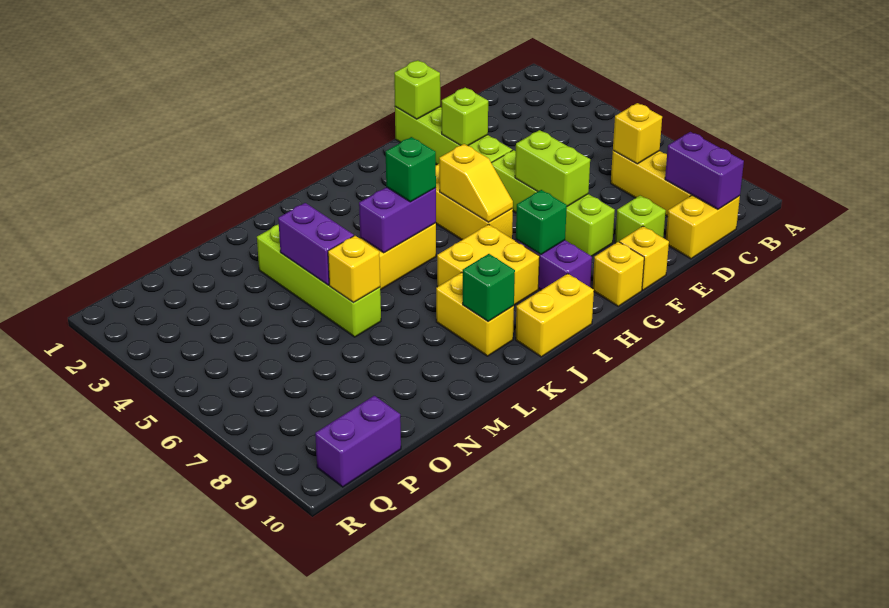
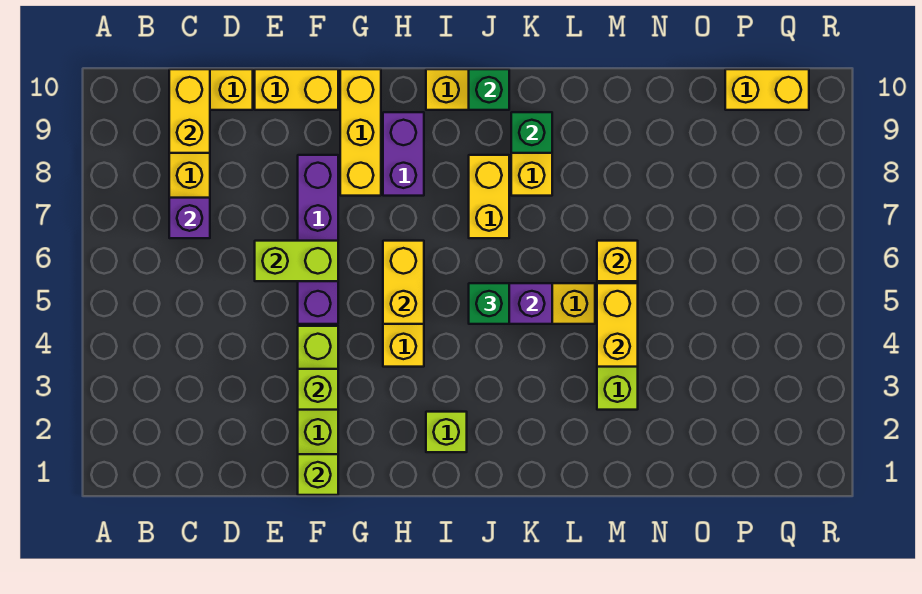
yellow brick C7 level 2 -> purple brick C7 level 2
purple brick C9:C10 level 2 -> yellow brick C9:C10 level 2
lime brick E9 level 1 -> lime brick I2 level 1
lime brick F5:F8 level 1 -> purple brick F5:F8 level 1
lime brick F6:F7 level 2 -> lime brick E6:F6 level 2
yellow brick F10 level 1 -> yellow brick E10:F10 level 1
yellow brick G10 level 1 -> yellow brick G8:G10 level 1
yellow slope H5:H6 level 2 top 5 -> yellow brick H5:H6 level 2
green brick H8 level 2 -> green brick J10 level 2
yellow brick I7:J8 level 1 -> yellow brick J7:J8 level 1
purple brick M4:M5 level 2 -> yellow brick M4:M5 level 2
purple brick P10:Q10 level 1 -> yellow brick P10:Q10 level 1

